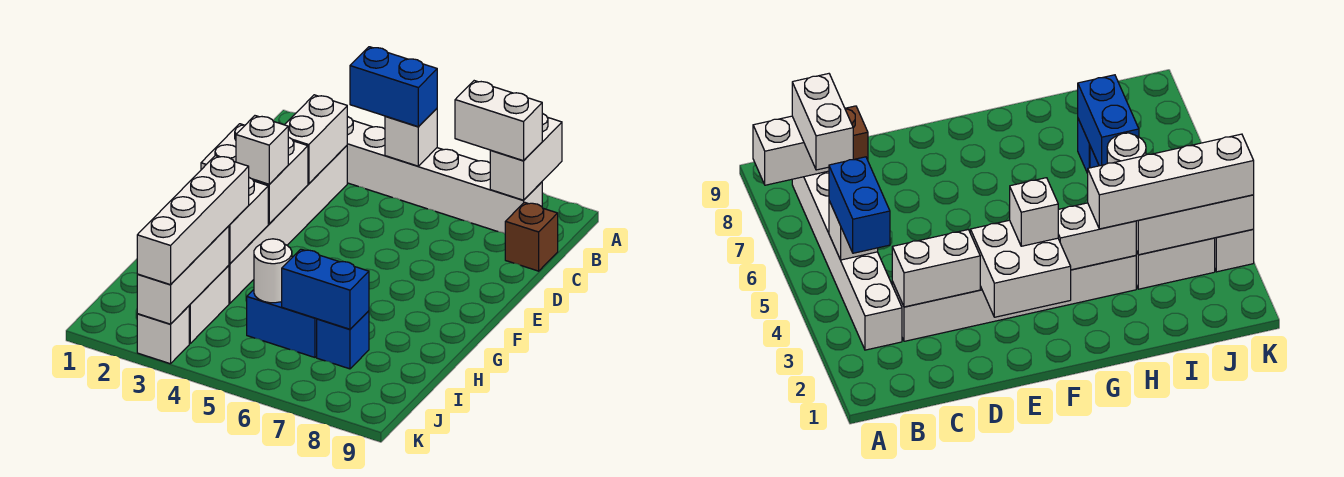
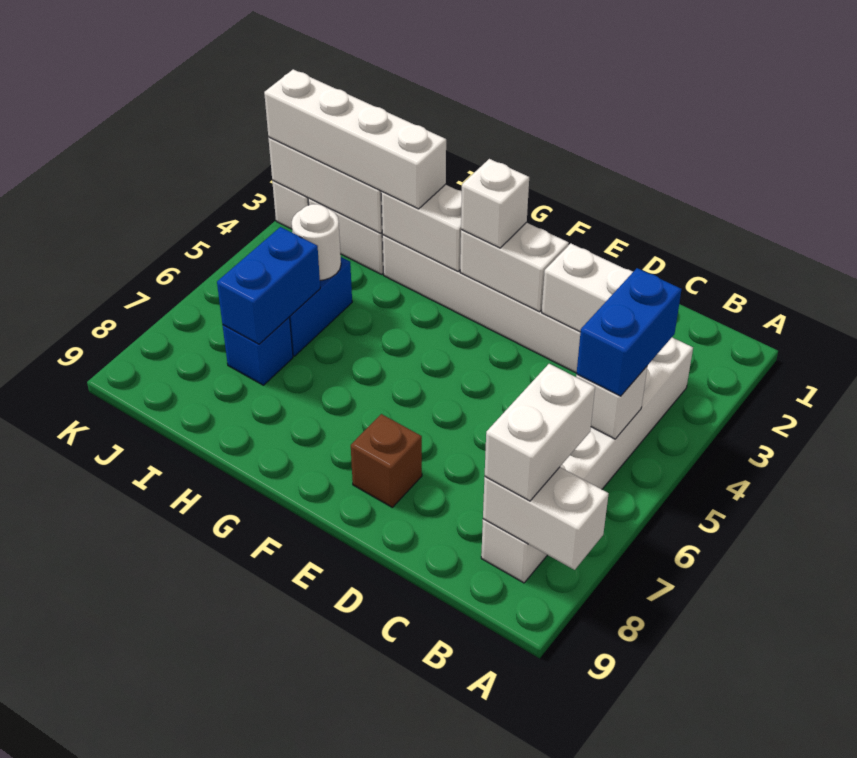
brown brick C9 level 1 -> brown brick E8 level 1
white brick E2:F3 level 2 -> white brick E3:F3 level 2

